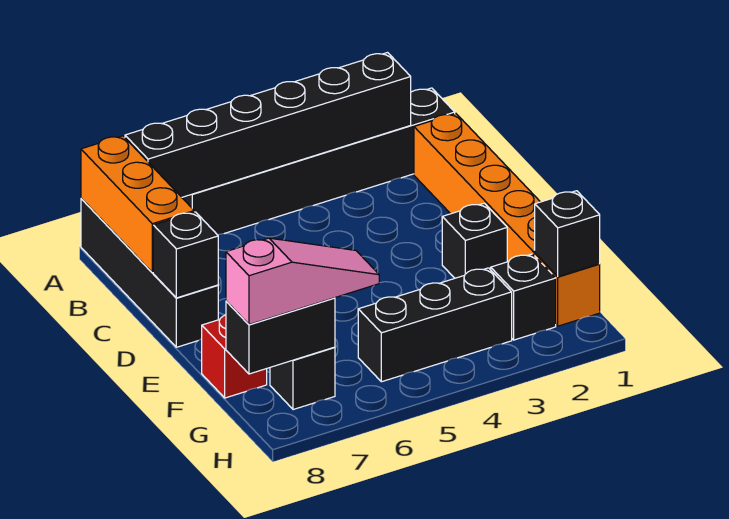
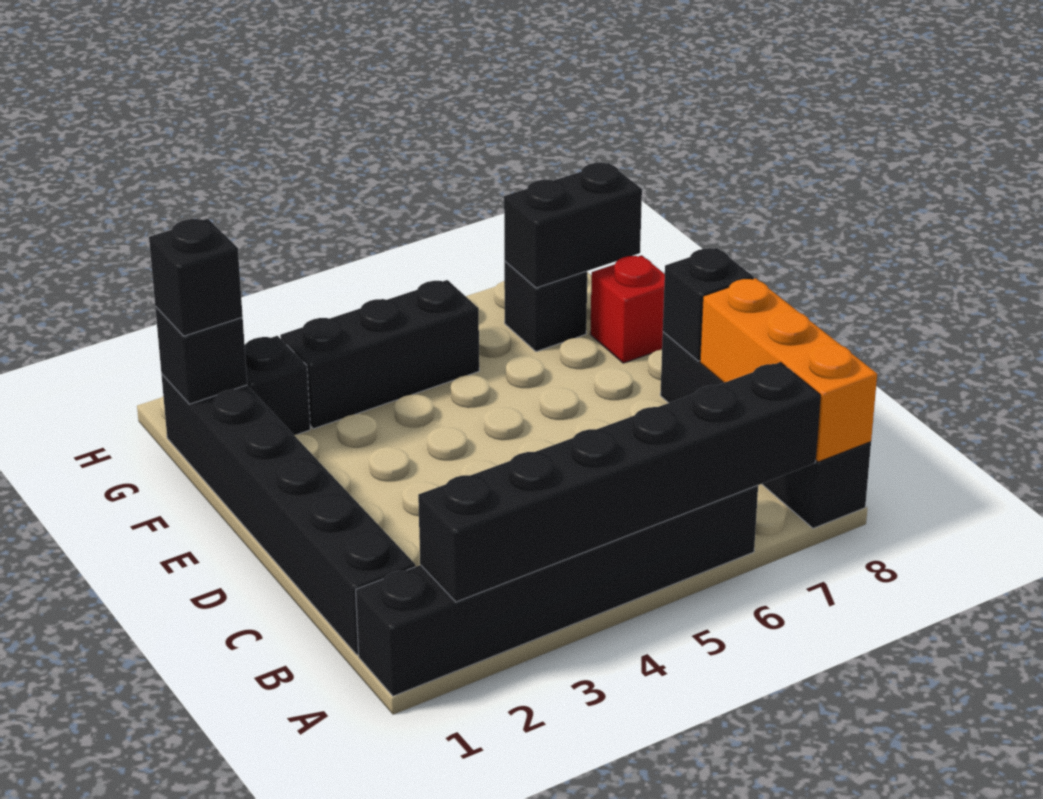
orange brick B1:G1 level 1 -> black brick B1:G1 level 1
black brick E2 level 1 -> black brick G1 level 3
pink slope G6:G8 level 3 top 8 -> none

